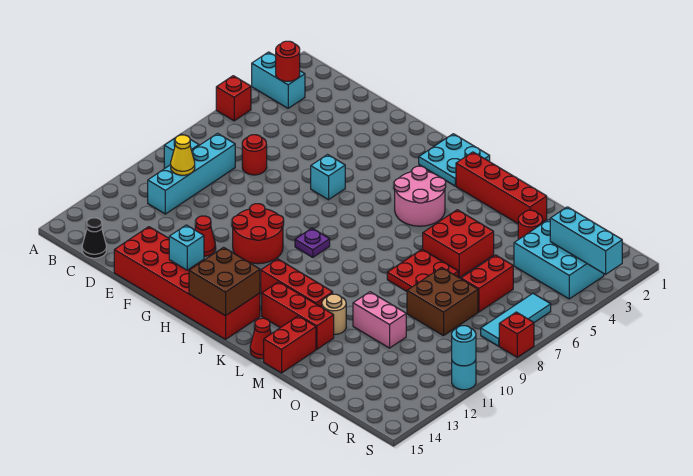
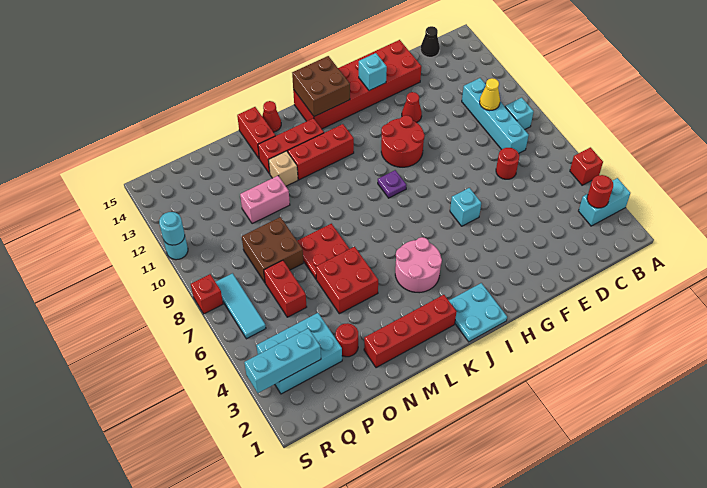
tan round brick M12 level 1 -> tan brick M12 level 1

